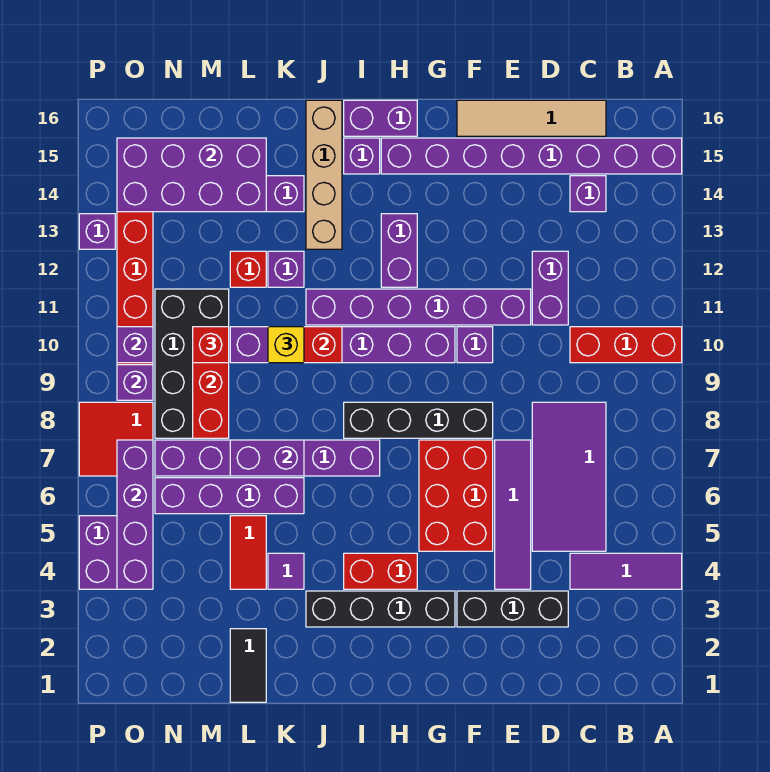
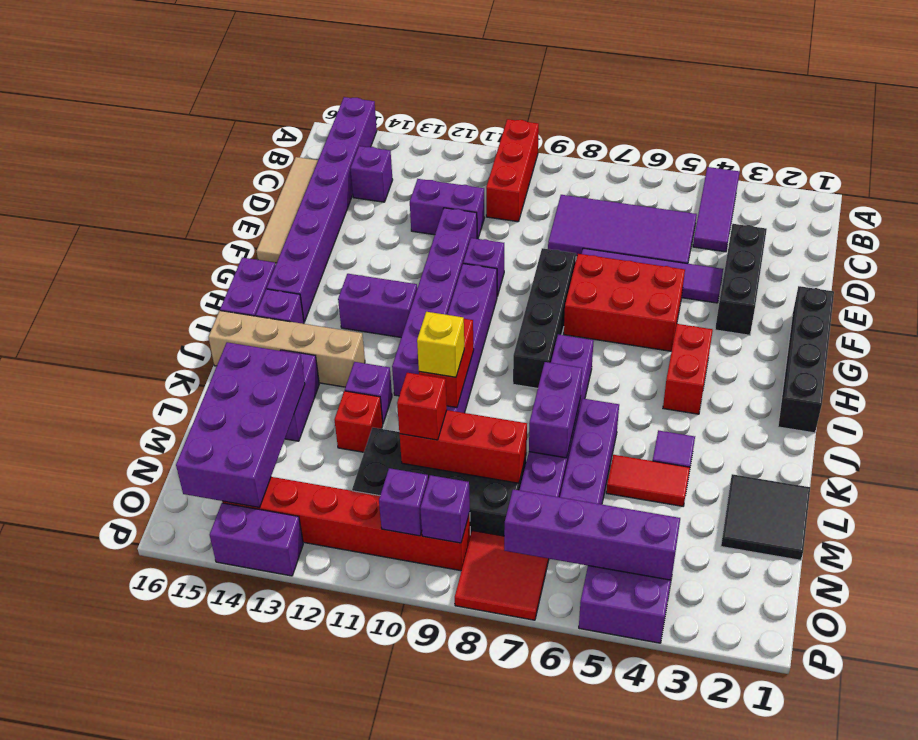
black brick G3:J3 level 1 -> black brick F1:I1 level 1
black tile L1:L2 level 1 -> black tile L1:M2 level 1
purple brick P13 level 1 -> purple brick P13:P14 level 1

